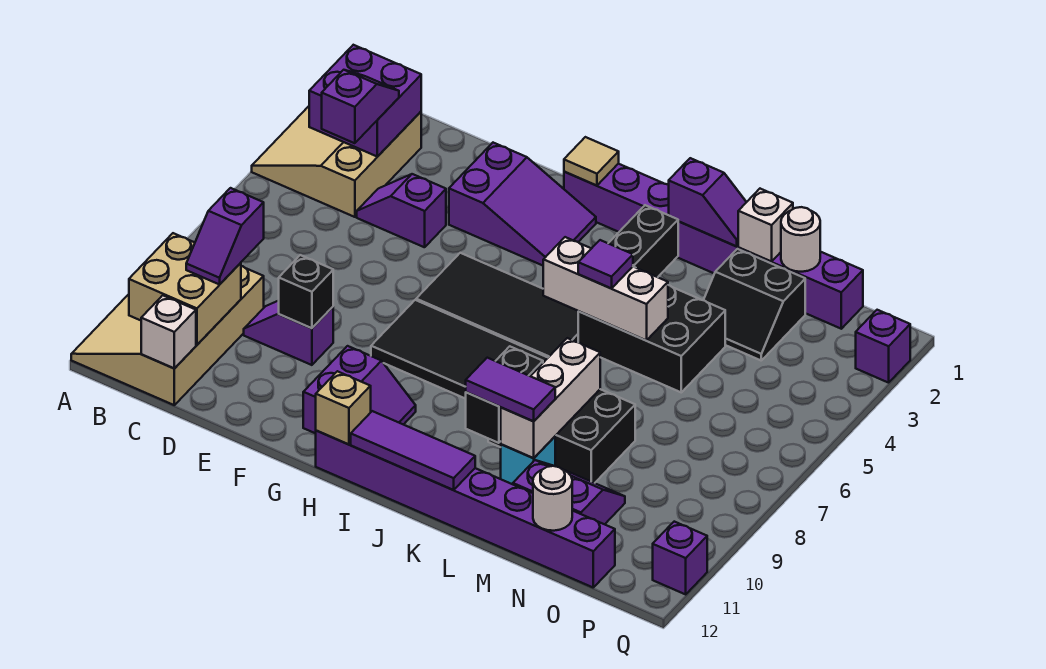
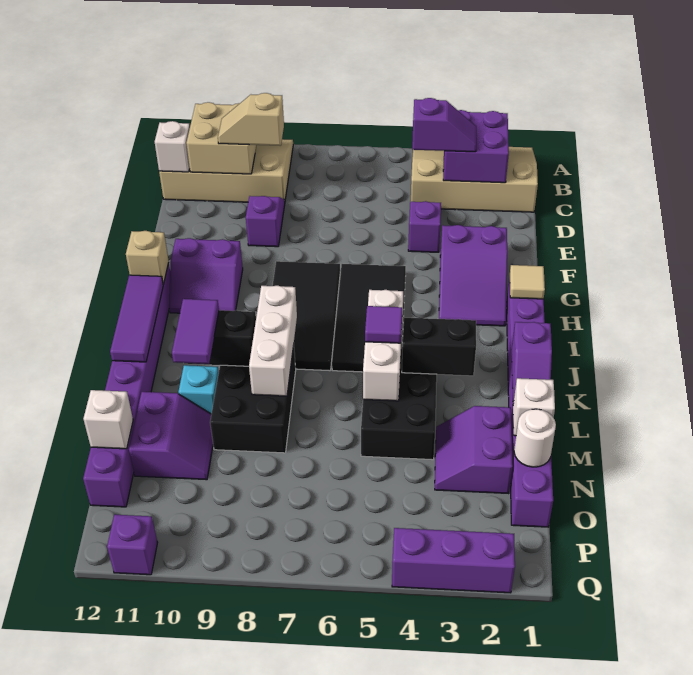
tan slope A2:C4 level 1 top C -> tan slope A1:C4 level 1 top C
purple slope C9:C10 level 3 top 9 -> tan slope C9:C10 level 3 top 9
black brick E9 level 2 -> none
white brick L8:L10 level 2 -> white brick J8:L8 level 2
black slope M2:N3 level 1 top 2 -> purple slope M2:N3 level 1 top 2
white round brick N12 level 2 -> white brick N12 level 2
purple brick Q2 level 1 -> purple brick Q2:Q4 level 1

